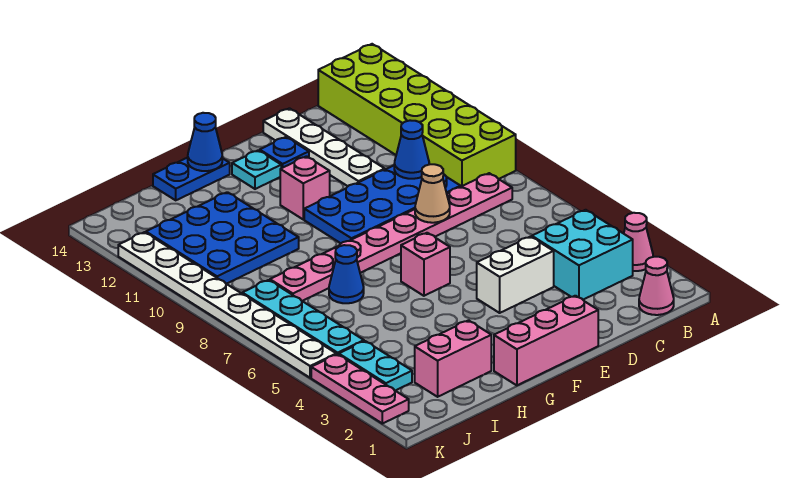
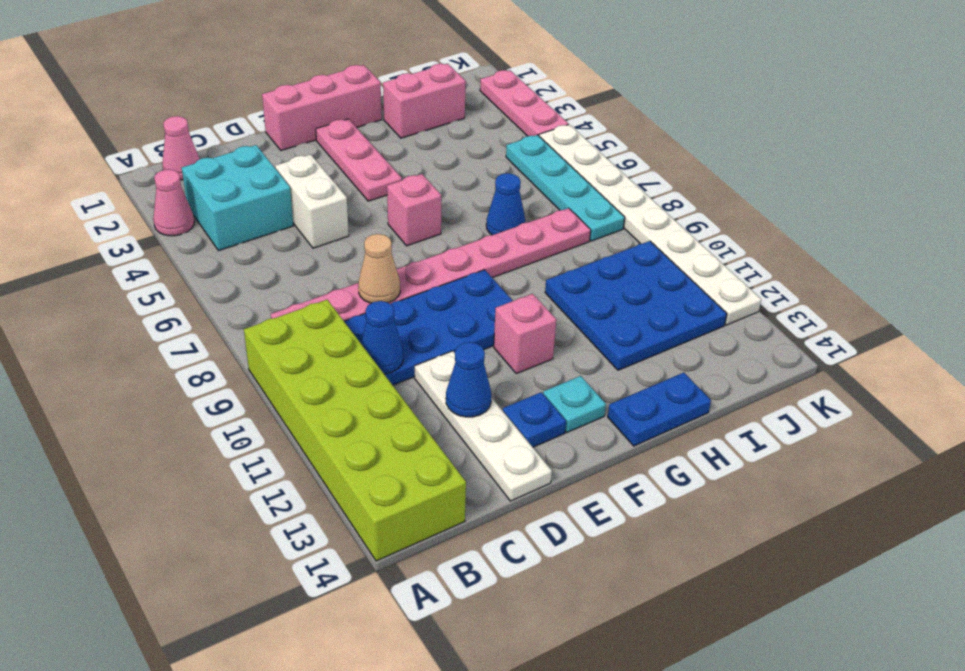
white brick D4:E4 level 1 -> white brick D4:D5 level 1
none -> pink plate F2:F4 level 1
blue cone G14 level 2 -> blue cone D12 level 2
cyan plate J3:J4 level 1 -> none

